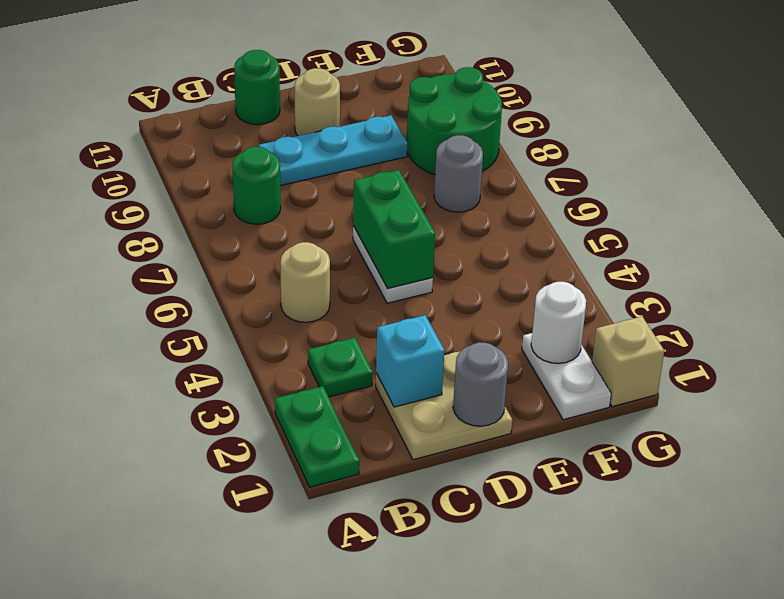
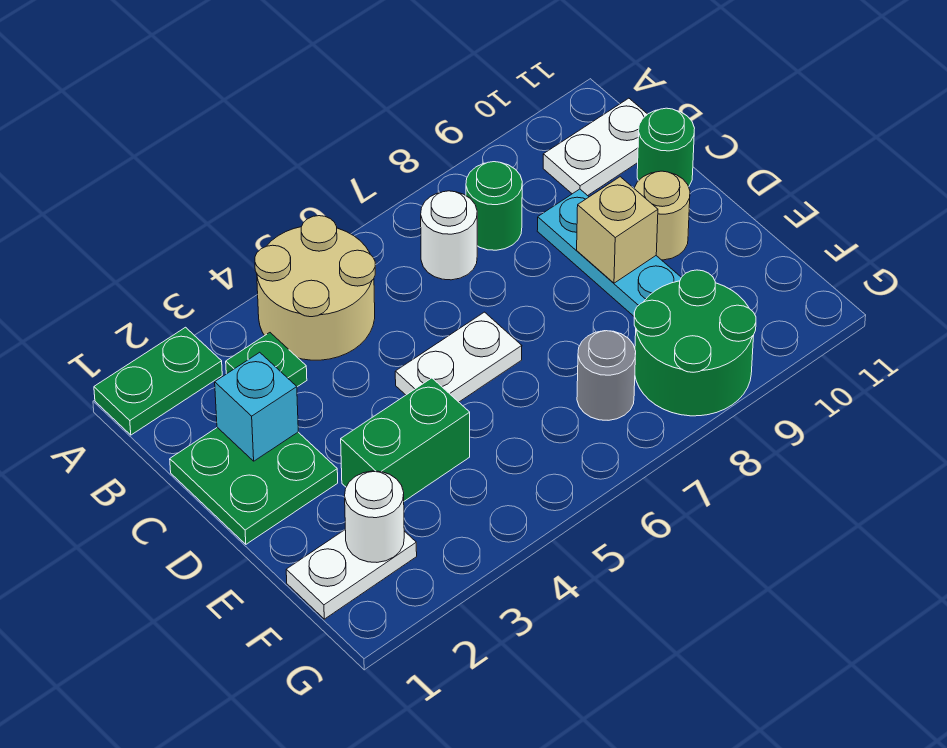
tan round brick B5 level 1 -> tan round brick A4:B5 level 1
none -> white round brick B7 level 1
none -> white plate B10:B11 level 1
tan plate C1:D2 level 1 -> green plate C1:D2 level 1
grey round brick D1 level 2 -> none
green brick D5:D6 level 2 -> green brick E3:E4 level 1
tan brick G1 level 1 -> tan brick D9 level 2

